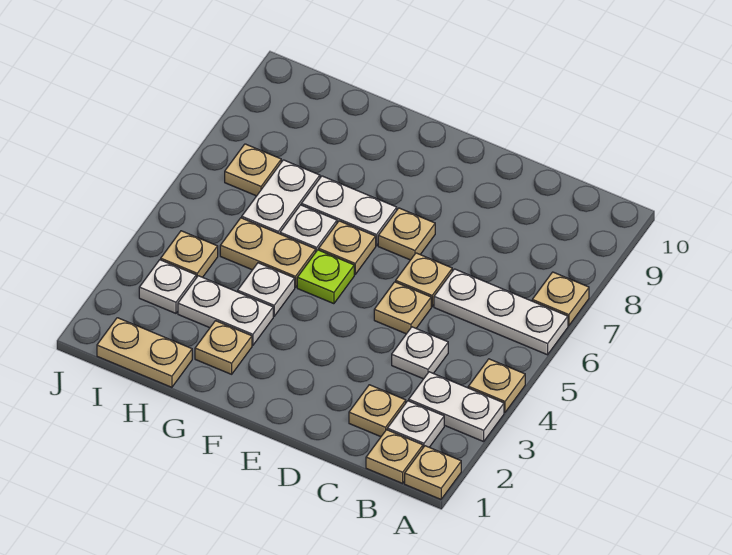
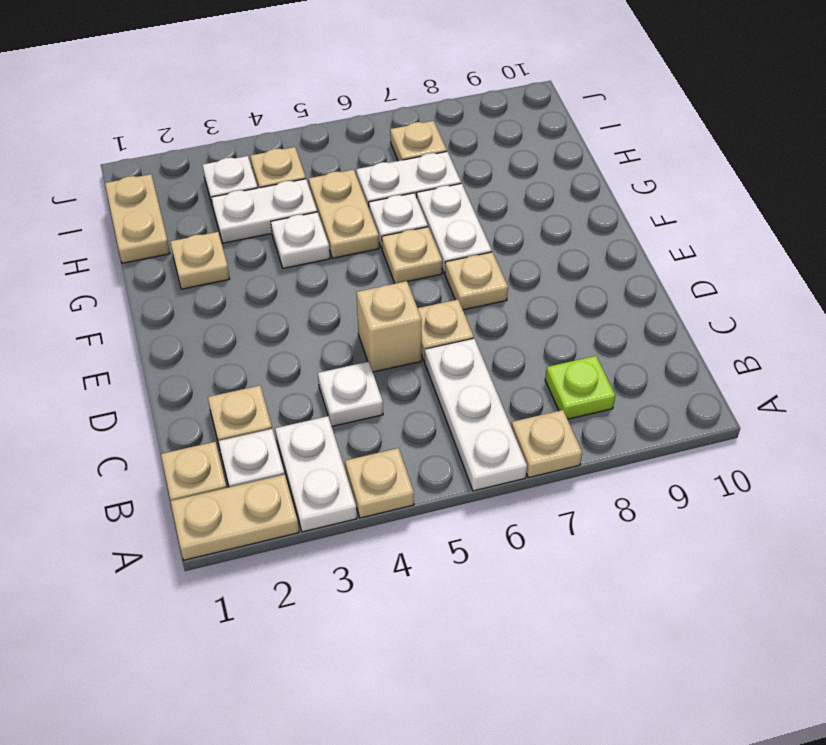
tan plate A1 level 1 -> tan plate A1:A2 level 1
tan plate D5 level 1 -> tan brick D5 level 1
lime plate F5 level 1 -> lime plate B8 level 1
white plate G3:H3 level 1 -> white plate H3:H4 level 1

